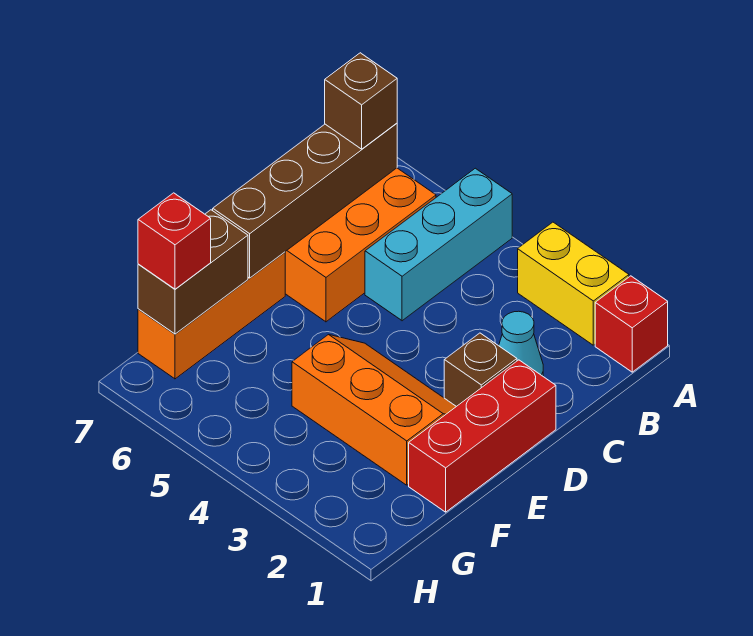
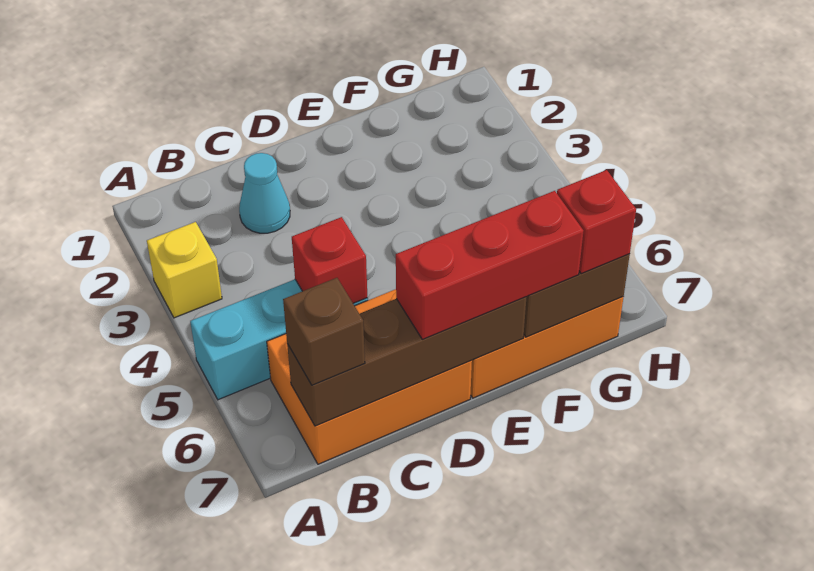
red brick A1 level 1 -> red brick C5 level 2
yellow brick A2:A3 level 1 -> yellow brick A3 level 1
red brick D1:F1 level 1 -> red brick D7:F7 level 3
brown brick D2 level 1 -> none
orange slope E2:F4 level 1 top F -> none

